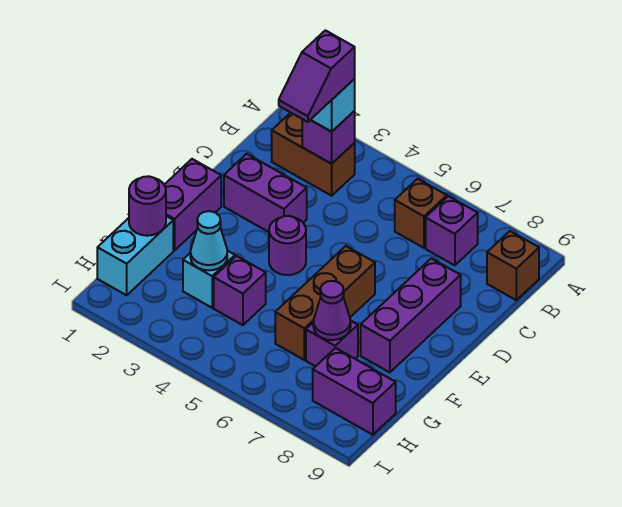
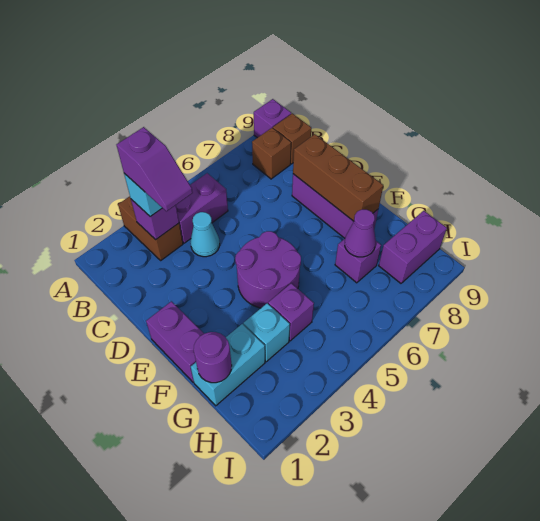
brown brick B2:B3 level 1 -> brown brick A3:B3 level 1
brown brick B6 level 1 -> brown brick B8 level 1
purple brick B7 level 1 -> purple brick A9 level 1
purple brick D2:D3 level 1 -> purple brick B4:B5 level 1
purple round brick E4 level 1 -> purple round brick E4:F5 level 1
brown brick E6:G6 level 1 -> brown brick D8:F8 level 2
cyan brick G1:H1 level 1 -> cyan brick G1:G2 level 1
cyan cone G3 level 2 -> cyan cone C4 level 1

